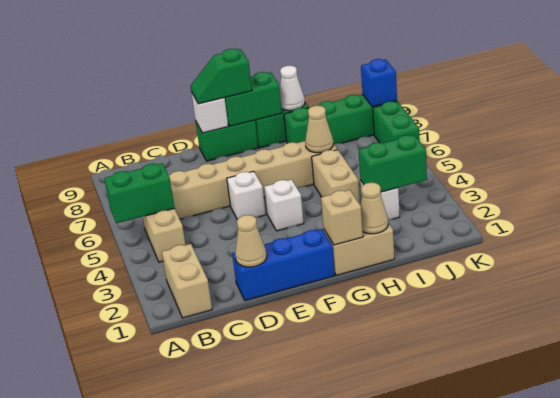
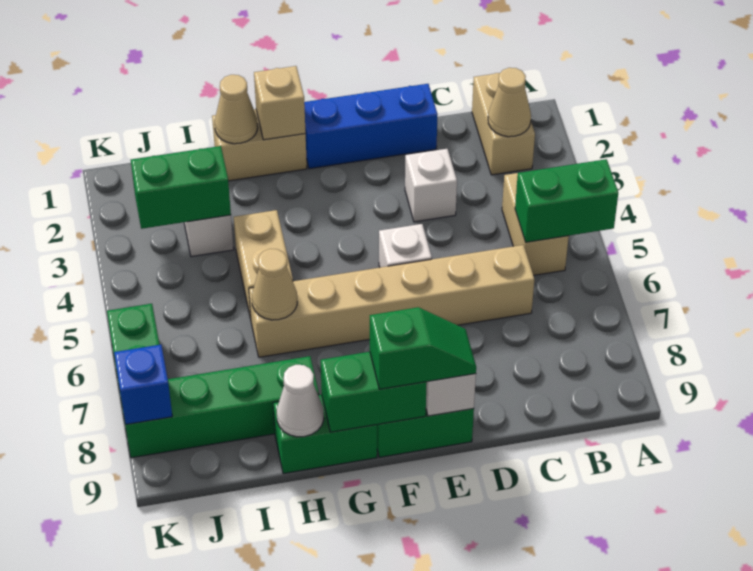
tan cone D1 level 2 -> tan cone B2 level 2
white brick F4 level 1 -> white brick D3 level 1

